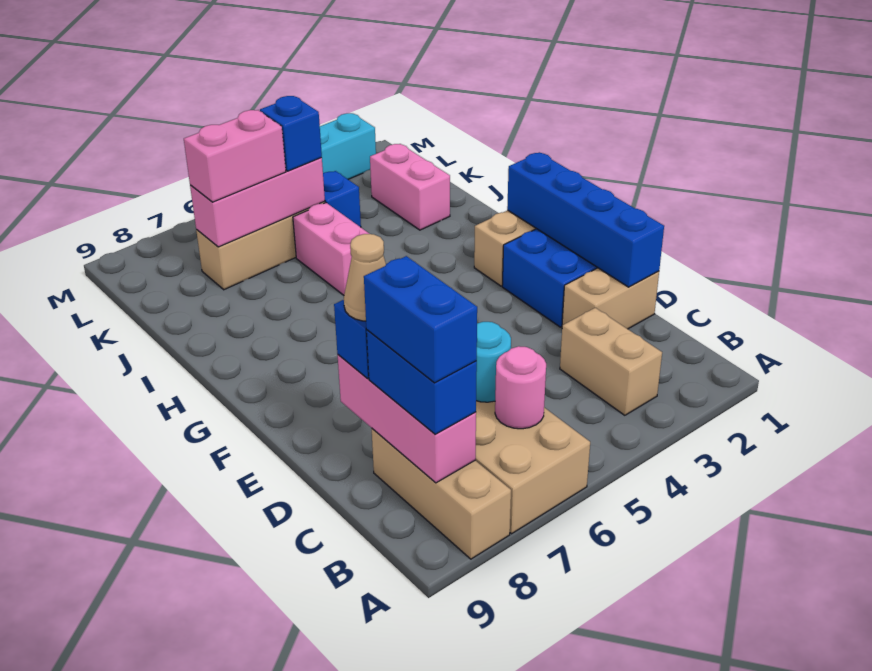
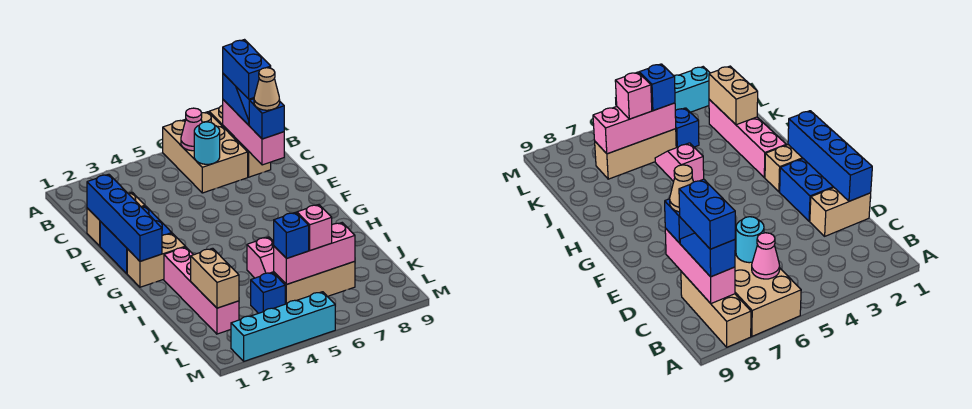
tan brick B3:C3 level 1 -> tan brick J2:K2 level 2
pink round brick B6 level 2 -> pink cone B6 level 2
blue brick B8:C8 level 3 -> blue slope B8:C8 level 3 top B
pink brick I5:J5 level 1 -> pink slope I5:J5 level 1 top I
pink brick J2:K2 level 1 -> pink brick H2:K2 level 1
pink brick K6:K7 level 3 -> pink brick K6 level 3

